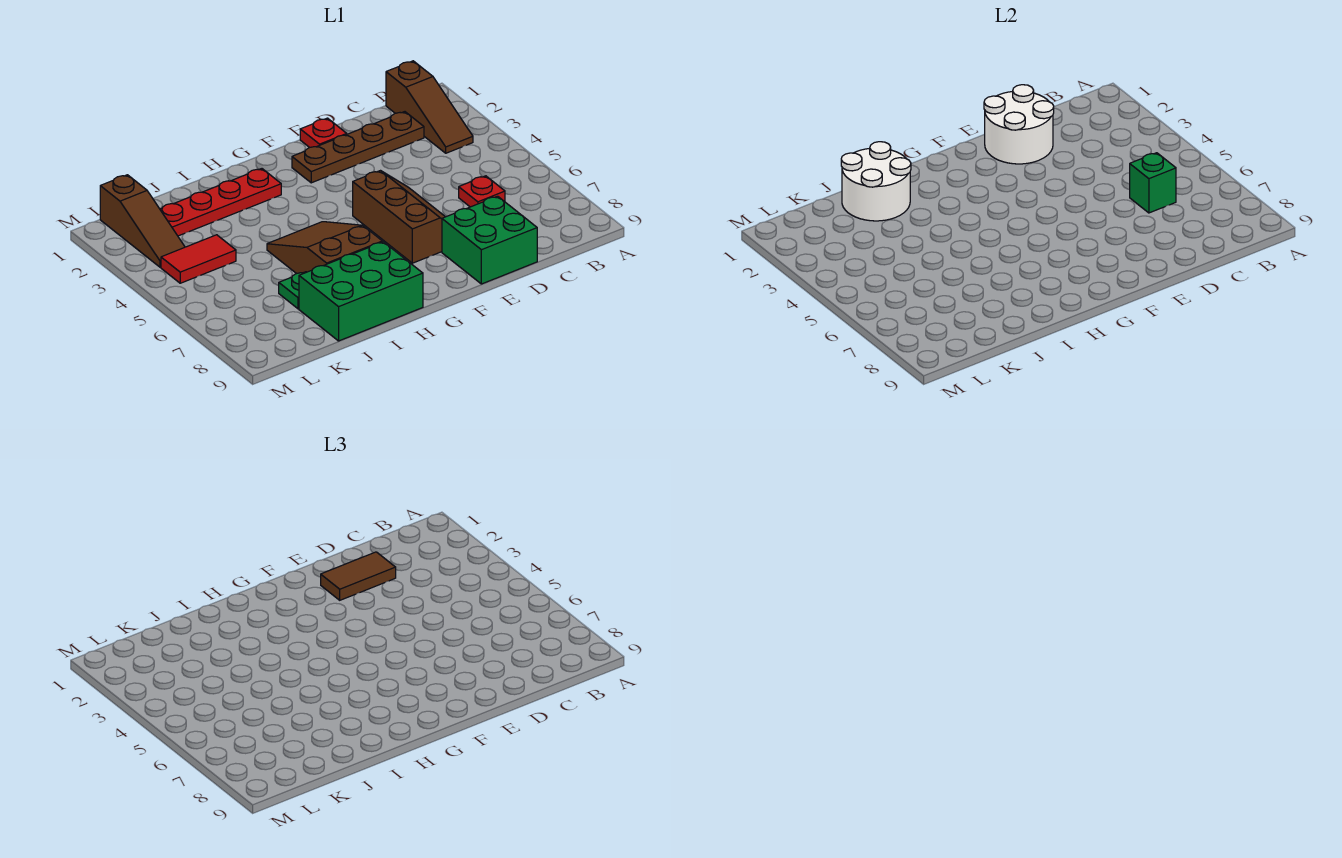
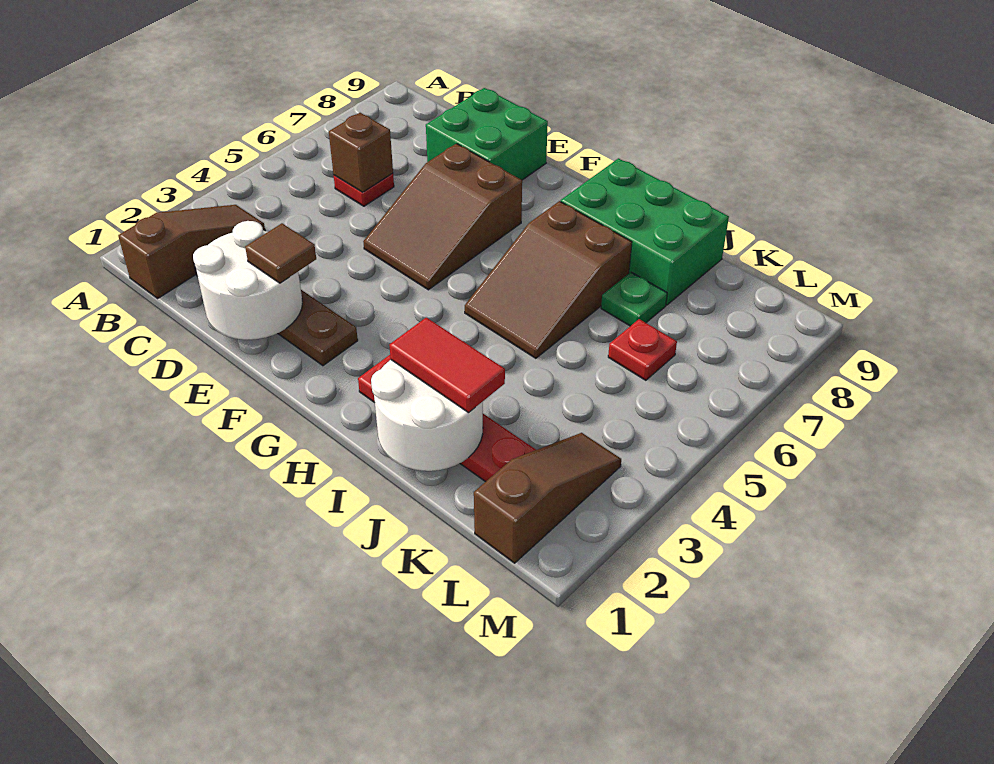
green brick C6 level 2 -> brown brick C6 level 2
brown tile D2:E2 level 3 -> brown tile E2 level 3
red plate E1 level 1 -> red plate K6 level 1
brown slope E5:F7 level 1 top F -> brown slope E5:F7 level 1 top 7
red tile K4:L4 level 1 -> red tile I2:J2 level 3

